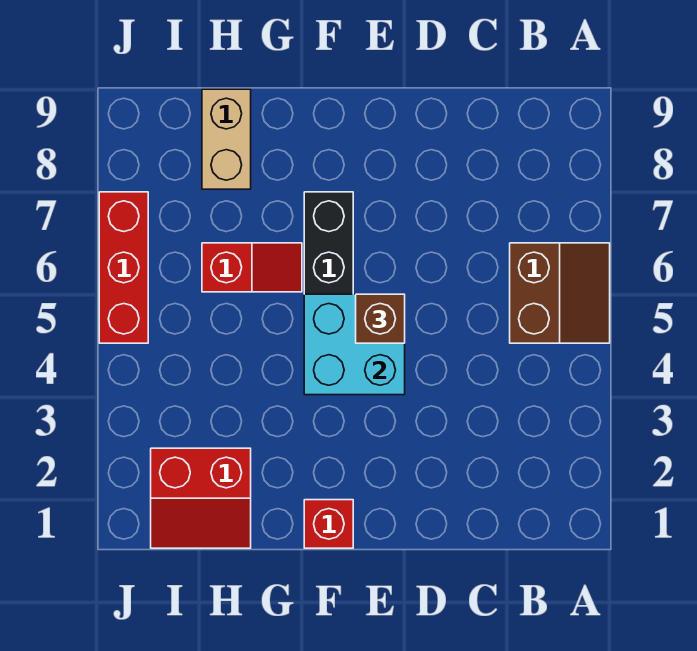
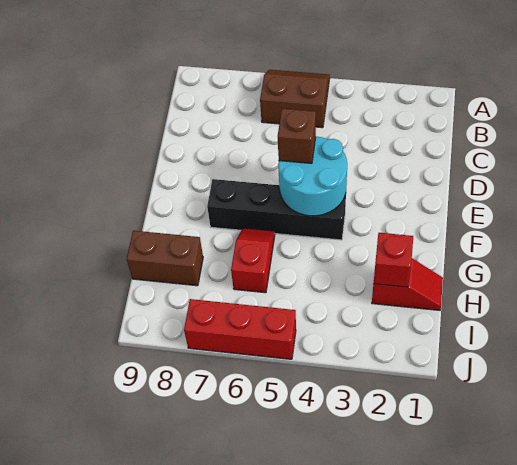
cyan brick E4:F5 level 2 -> cyan round brick E4:F5 level 2
red brick F1 level 1 -> red brick H2 level 2
red slope H1:I2 level 1 top 2 -> red slope H1:H2 level 1 top 2
tan brick H8:H9 level 1 -> brown brick H8:H9 level 1

